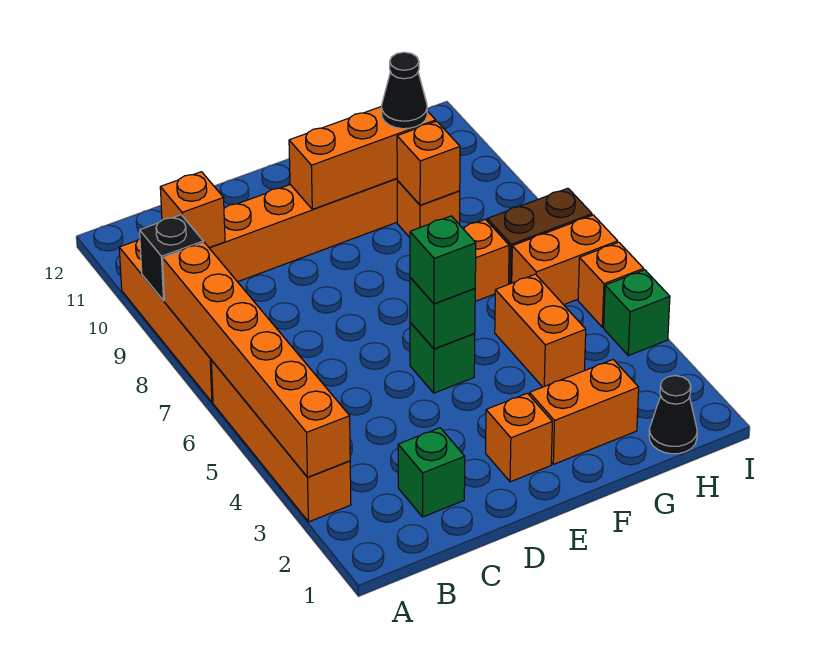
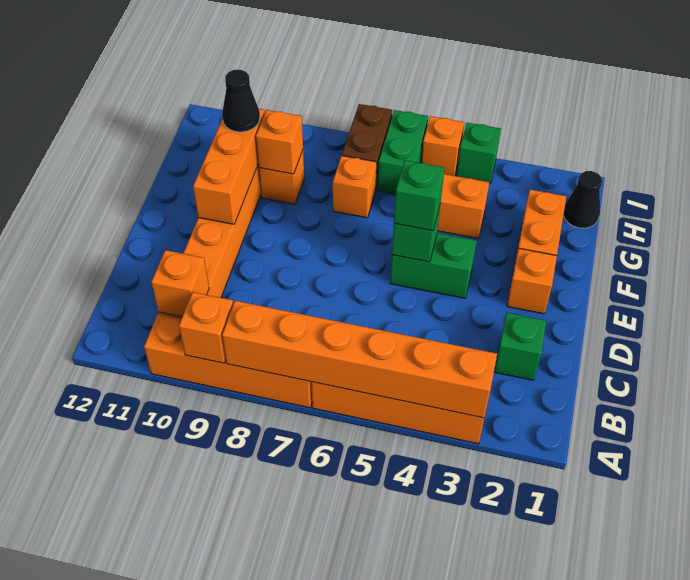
black brick A9 level 2 -> orange brick A9 level 2
green brick E5 level 1 -> green brick E4:E5 level 1
orange brick H6:I6 level 1 -> green brick H6:I6 level 1

